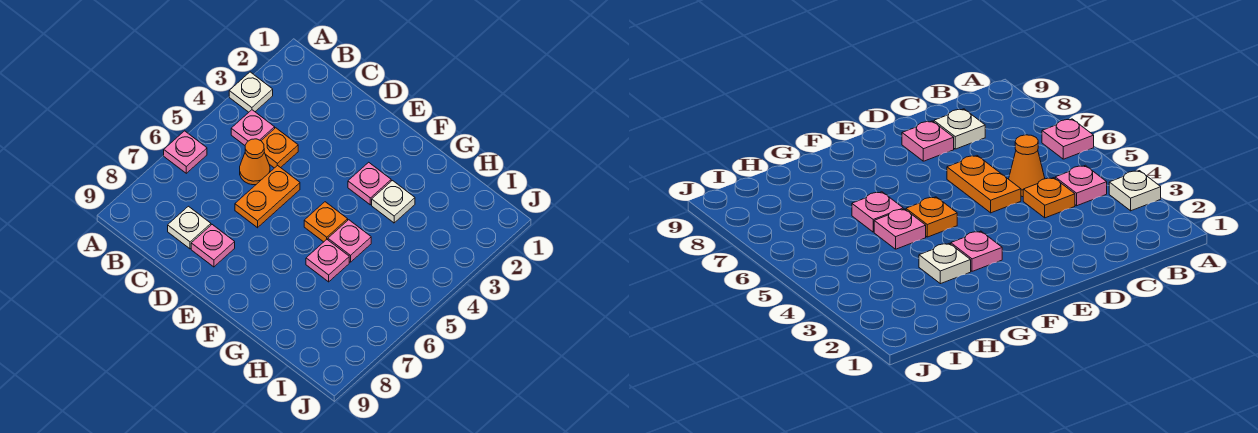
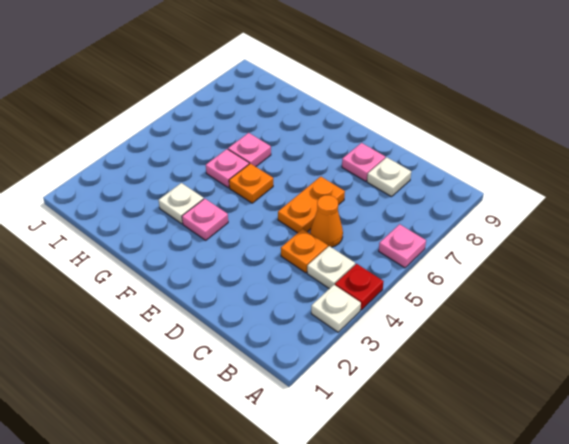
none -> red plate A4 level 1
pink plate B4 level 1 -> white plate B4 level 1

